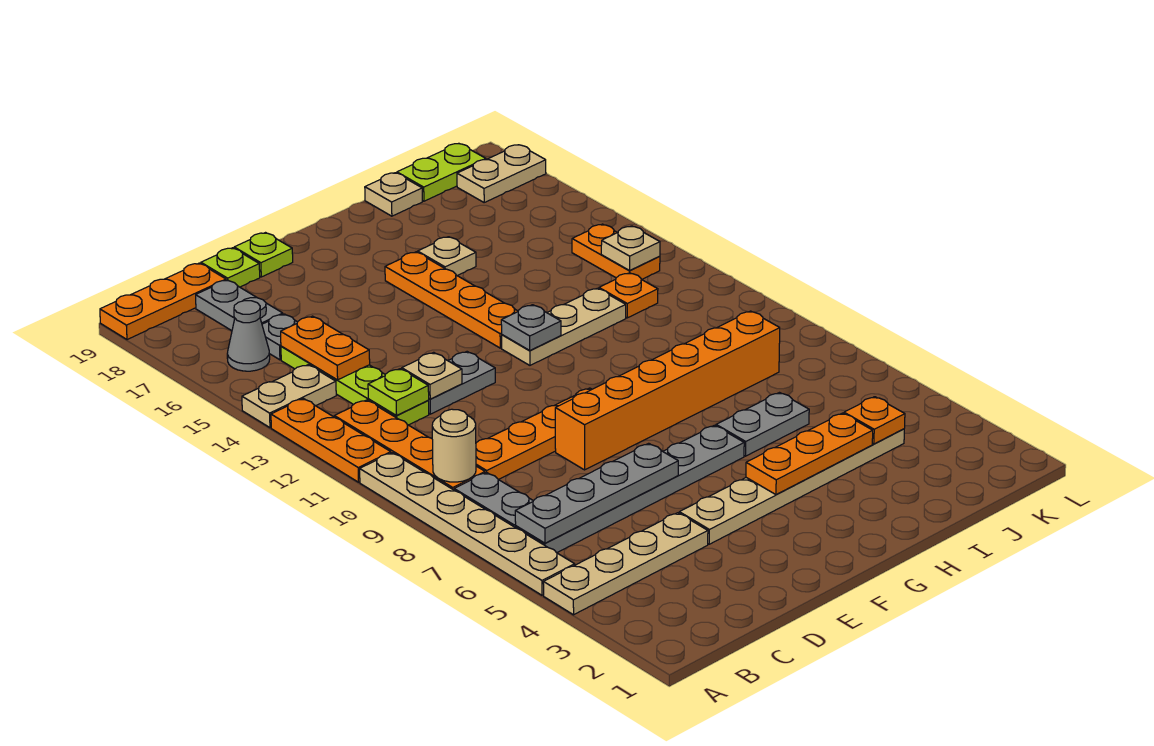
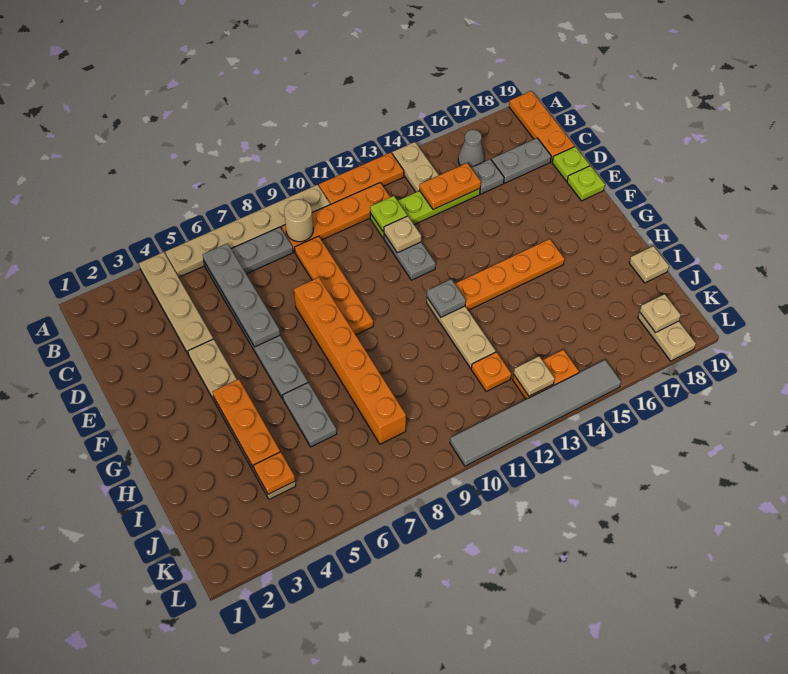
tan plate H16 level 1 -> tan plate K18 level 2
lime plate J19:K19 level 1 -> none
none -> grey tile L10:L15 level 1

